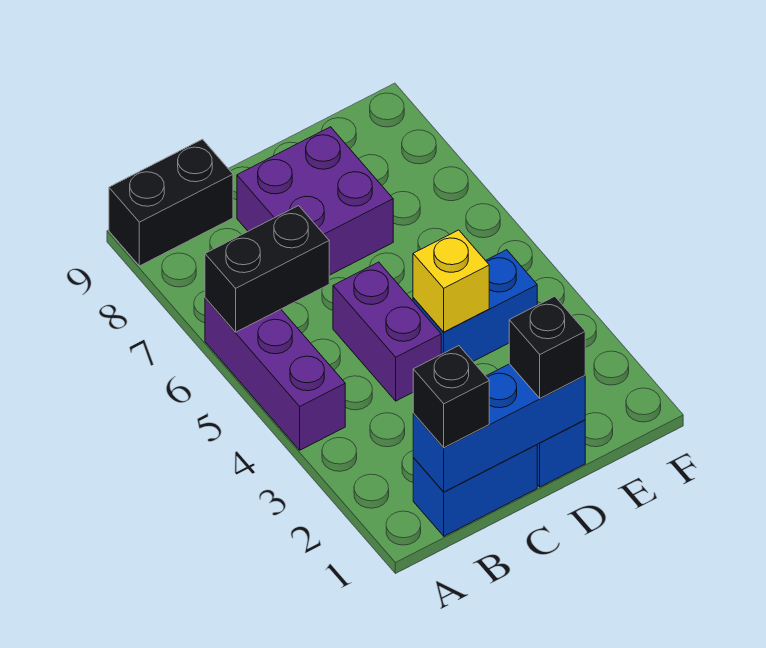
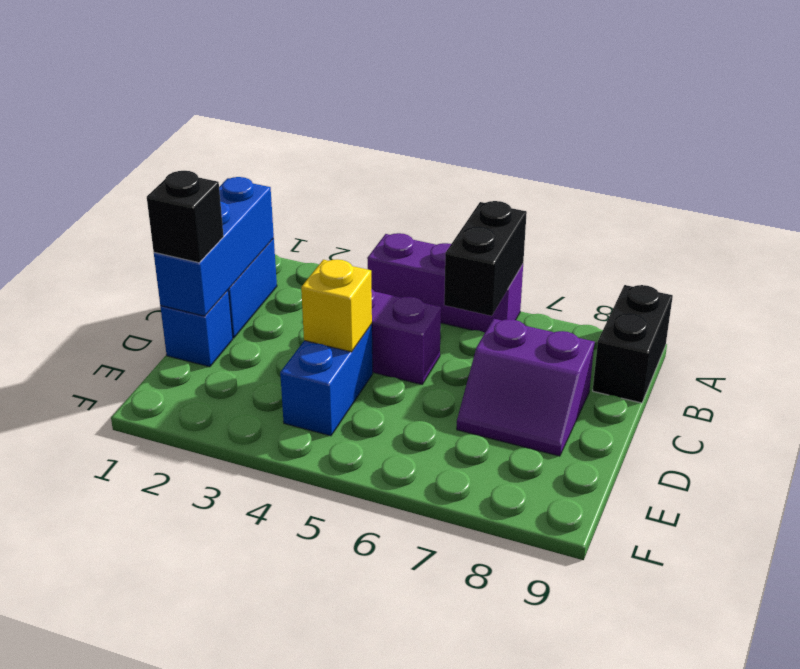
black brick B1 level 3 -> none
purple brick C7:D8 level 1 -> purple slope C7:D8 level 1 top C

